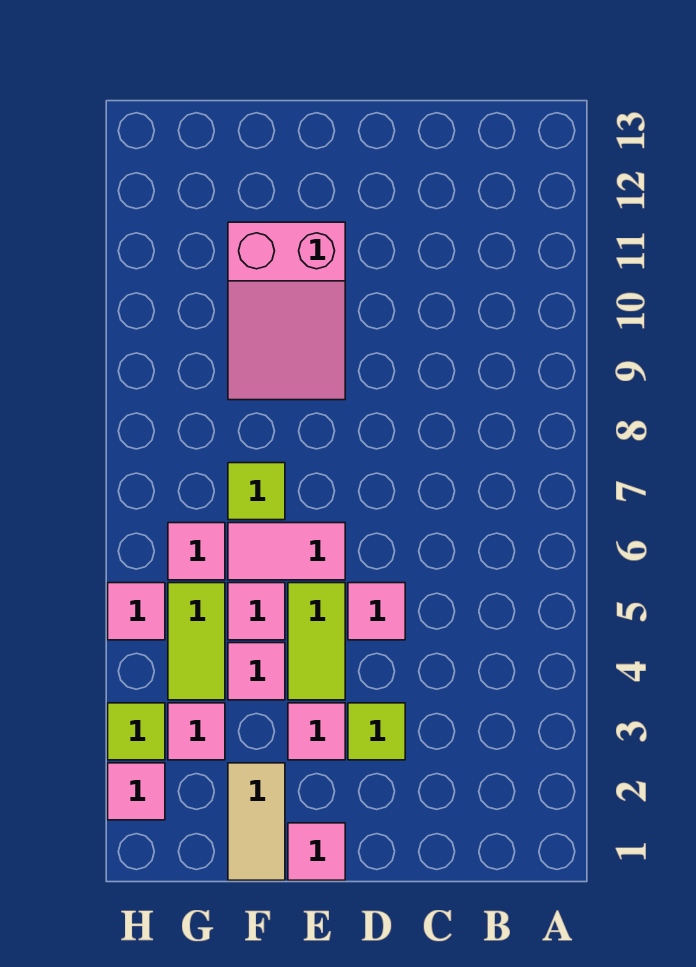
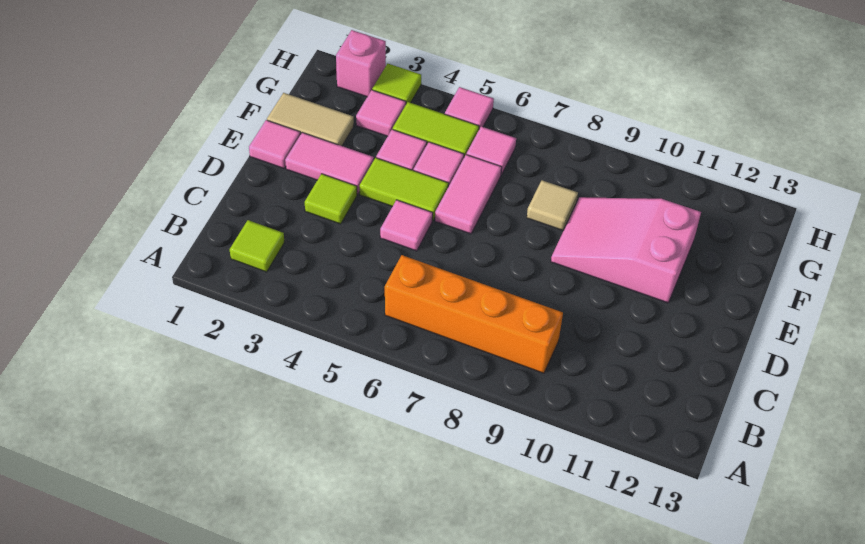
none -> orange brick B6:B9 level 1
pink tile E3 level 1 -> pink tile E2:E3 level 1
lime tile F7 level 1 -> lime tile B2 level 1
none -> tan tile F8 level 1
pink tile H2 level 1 -> pink brick H2 level 1

